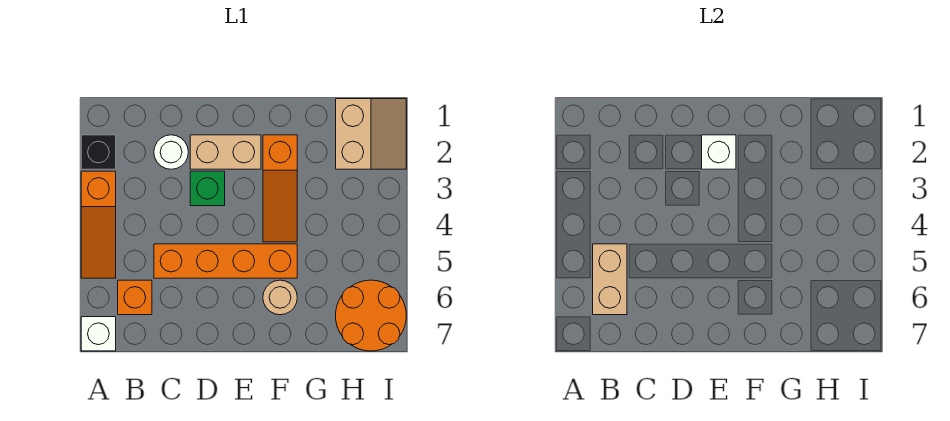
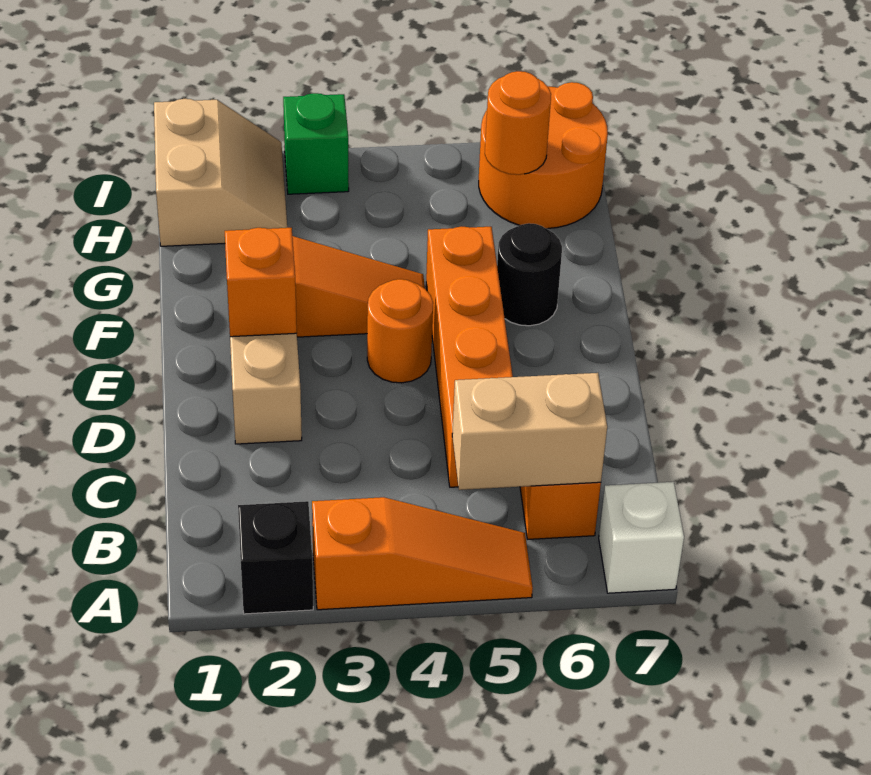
white round brick C2 level 1 -> none
green brick D3 level 1 -> green brick I3 level 1
white brick E2 level 2 -> orange brick E2 level 2
none -> orange round brick E4 level 1
tan round brick F6 level 1 -> black round brick F6 level 1
tan slope H1:I2 level 1 top H -> tan slope H1:I2 level 1 top 1
none -> orange round brick H6 level 2

